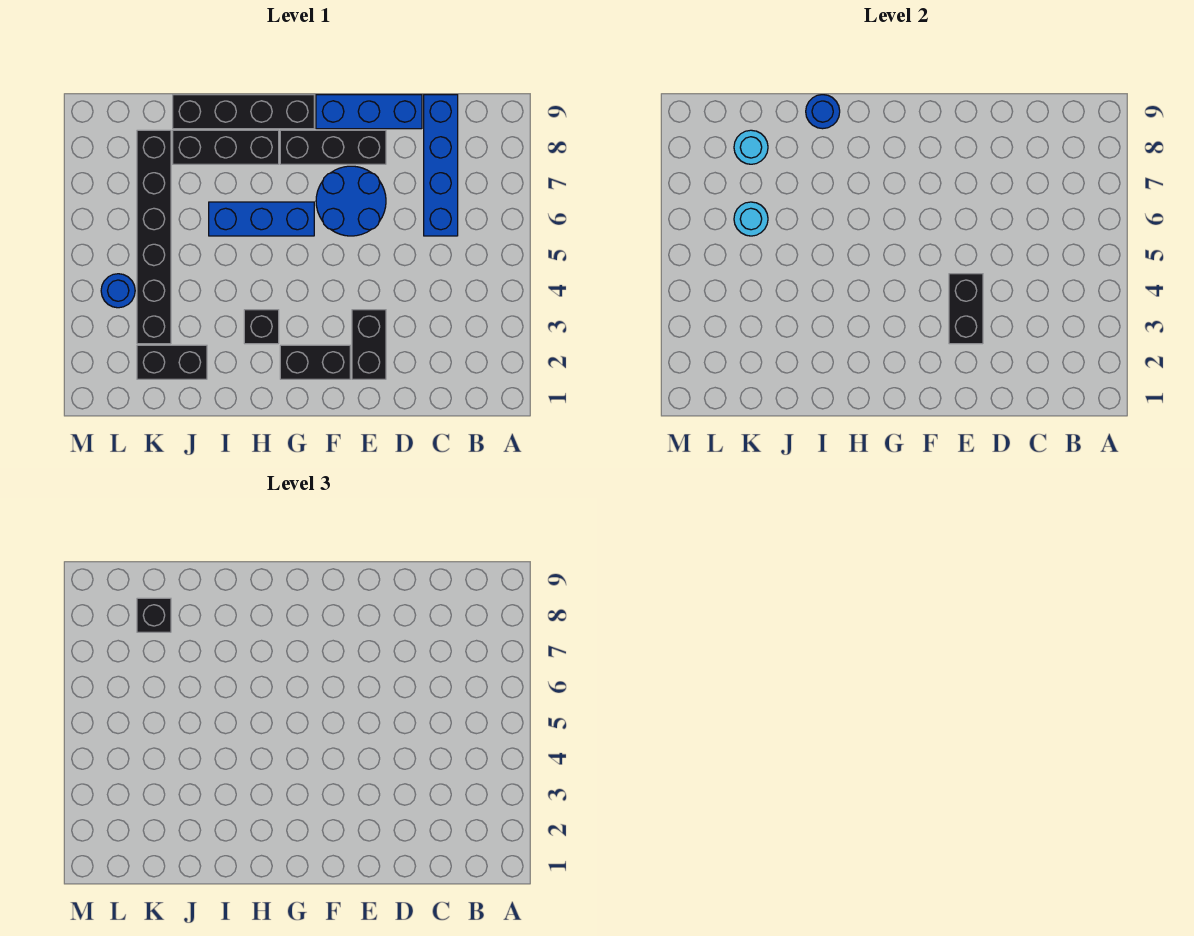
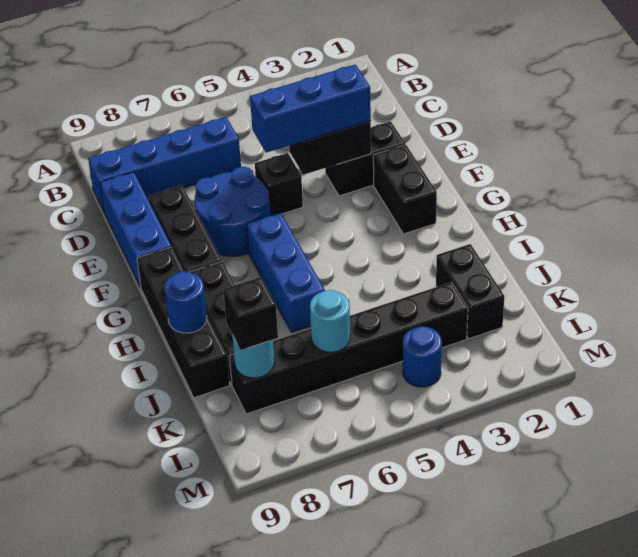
none -> blue brick E3:E5 level 3
black brick H3 level 1 -> black brick E5 level 1

